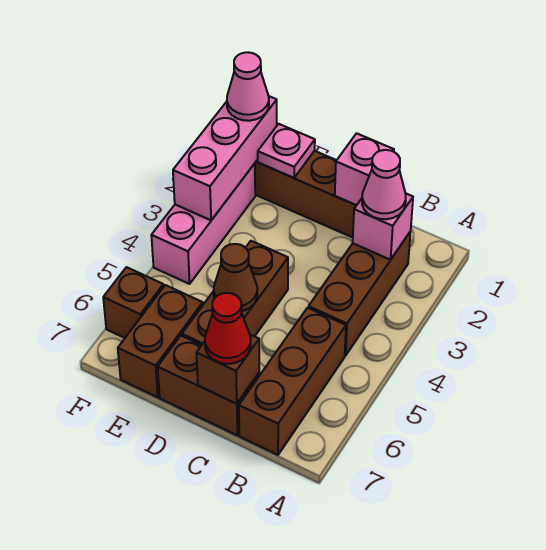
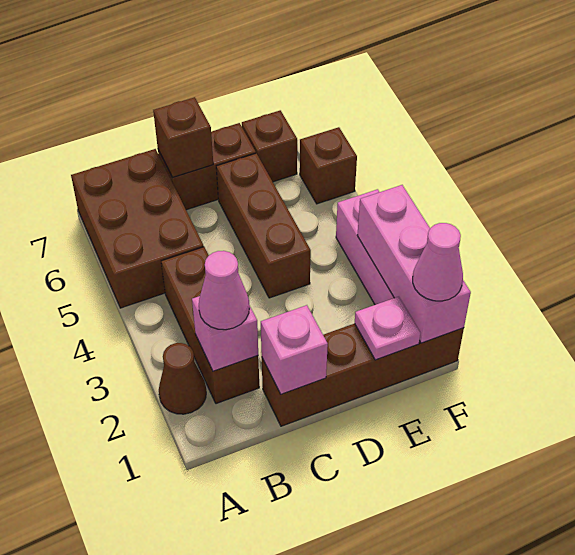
brown brick B5:B7 level 1 -> brown brick A5:B7 level 1
red cone C7 level 3 -> none
brown cone D5 level 2 -> brown cone A2 level 1
brown brick E6:E7 level 1 -> brown brick E7 level 1

